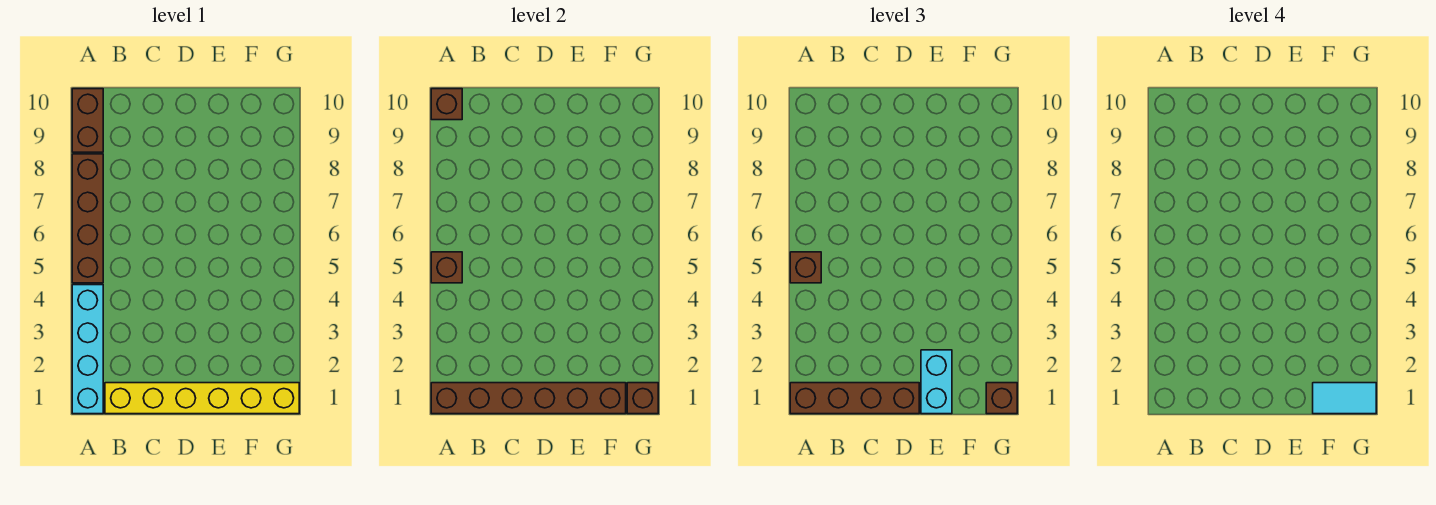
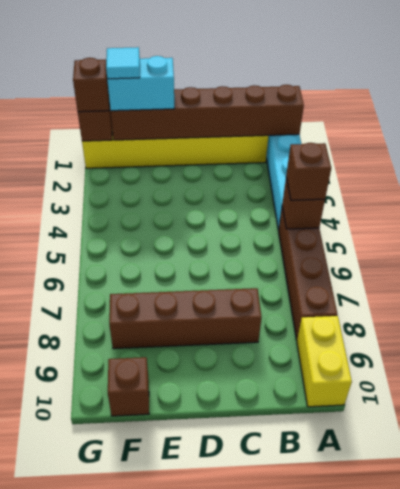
brown brick A1:D1 level 3 -> brown brick C8:F8 level 1
brown brick A9:A10 level 1 -> yellow brick A9:A10 level 1
brown brick A10 level 2 -> brown brick F10 level 1
cyan brick E1:E2 level 3 -> cyan brick E1:F1 level 3
cyan tile F1:G1 level 4 -> cyan tile F1 level 4

